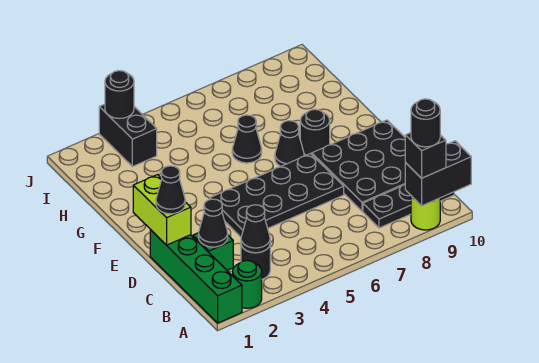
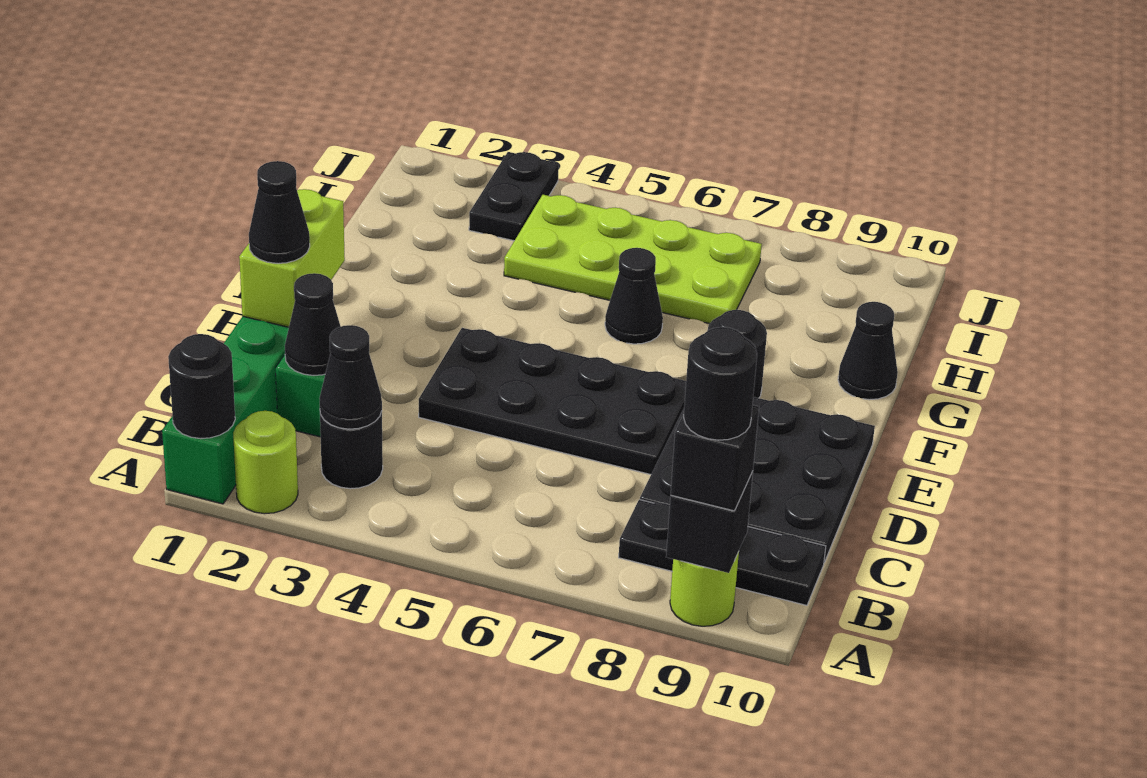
green round brick A2 level 1 -> lime round brick A2 level 1
black brick A9:A10 level 2 -> black brick A9 level 2
black cone F7 level 1 -> black cone G10 level 1
none -> lime plate H4:I7 level 1
black brick I3:J3 level 1 -> black plate I3:J3 level 1
black round brick J3 level 2 -> black round brick A1 level 2

